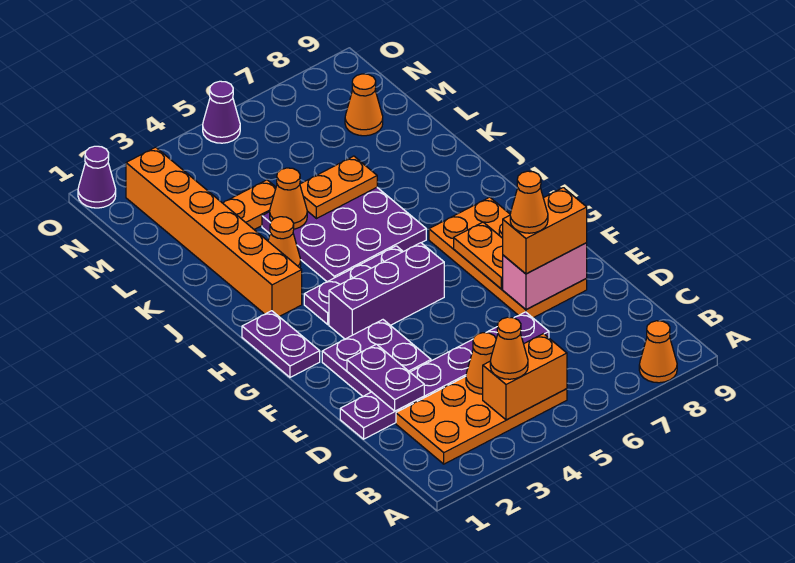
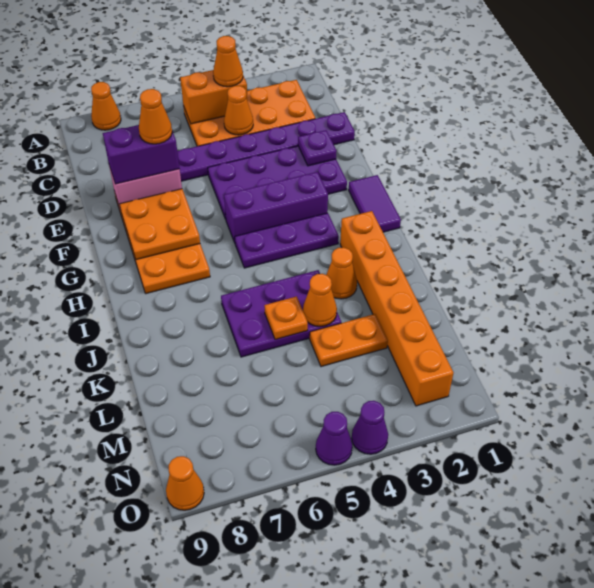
purple plate D2:E2 level 2 -> purple plate E2 level 2
purple plate E2:F3 level 1 -> purple plate E2:F5 level 1
orange brick E7:E8 level 3 -> purple brick E7:E8 level 3
orange plate F7:G7 level 2 -> orange plate F7:G8 level 2
purple plate G1:H1 level 1 -> purple tile G1:H1 level 1
purple plate I4:K6 level 1 -> purple plate J4:K6 level 1
orange plate K5:K6 level 2 -> orange plate K5 level 2
orange cone M8 level 1 -> orange cone O9 level 1
purple cone O1 level 1 -> purple cone O4 level 1

